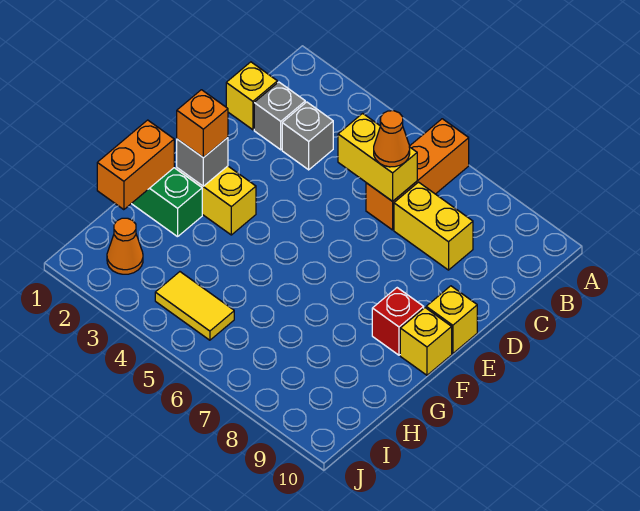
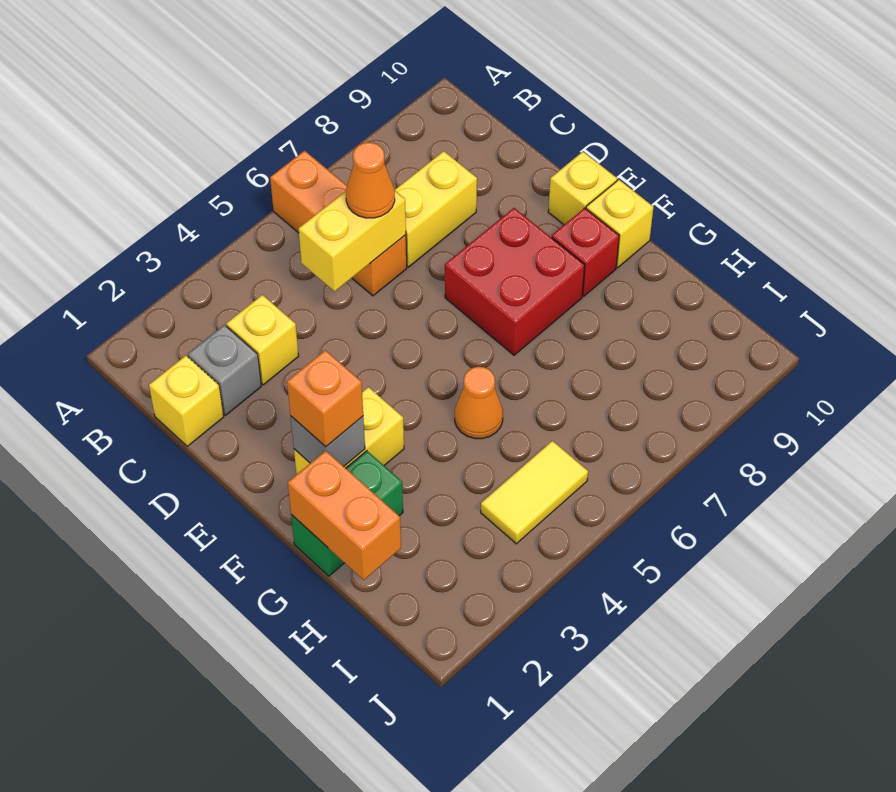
grey brick C3 level 1 -> yellow brick C3 level 1
none -> red brick E7:F8 level 1
orange cone I2 level 1 -> orange cone G5 level 1

